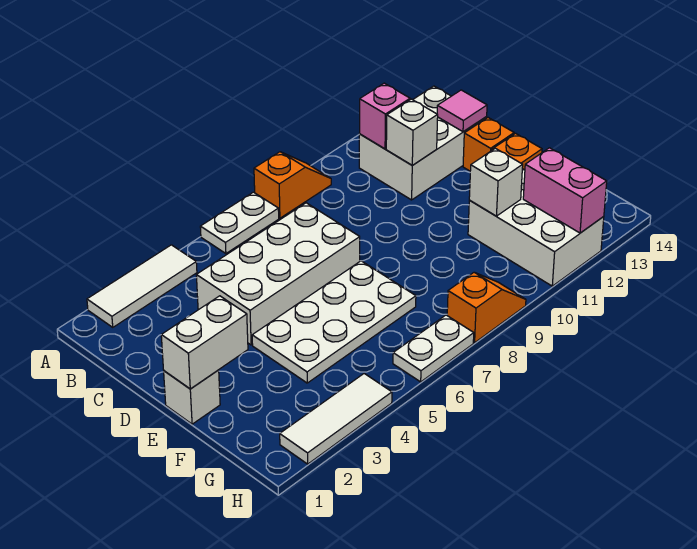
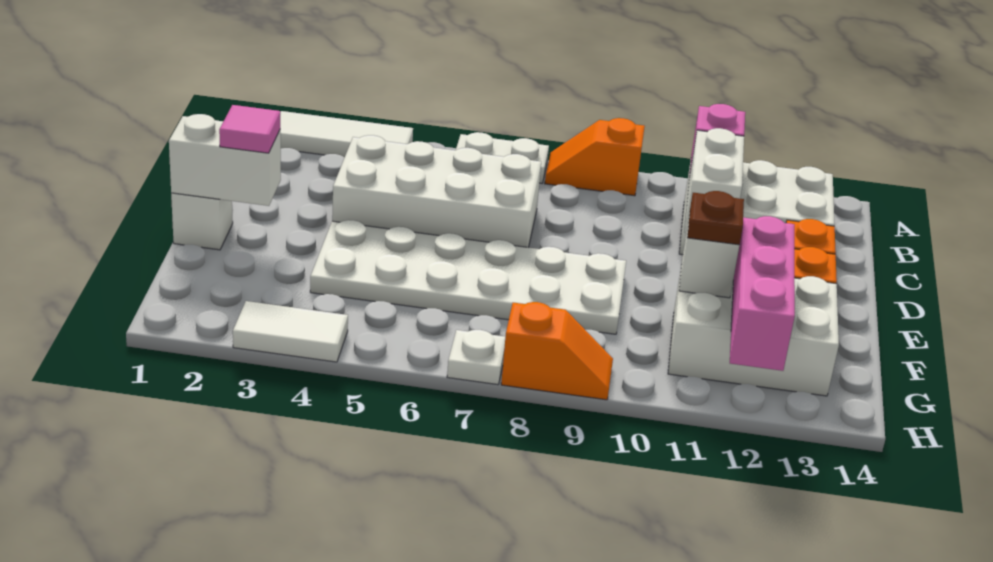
orange slope A8:A9 level 1 top 8 -> orange slope A8:A9 level 1 top 9
white brick C11 level 2 -> white brick C11:D11 level 2
pink tile C13 level 2 -> pink tile E2 level 3
white plate E4:F7 level 1 -> white plate E4:F9 level 1
white brick F11:H12 level 1 -> white brick F11:G13 level 1
none -> brown plate F11 level 3
pink brick G12:H12 level 2 -> pink brick F12:H12 level 2
white tile H2:H4 level 1 -> white tile H3:H4 level 1
white plate H6:H7 level 1 -> white plate H7 level 1

